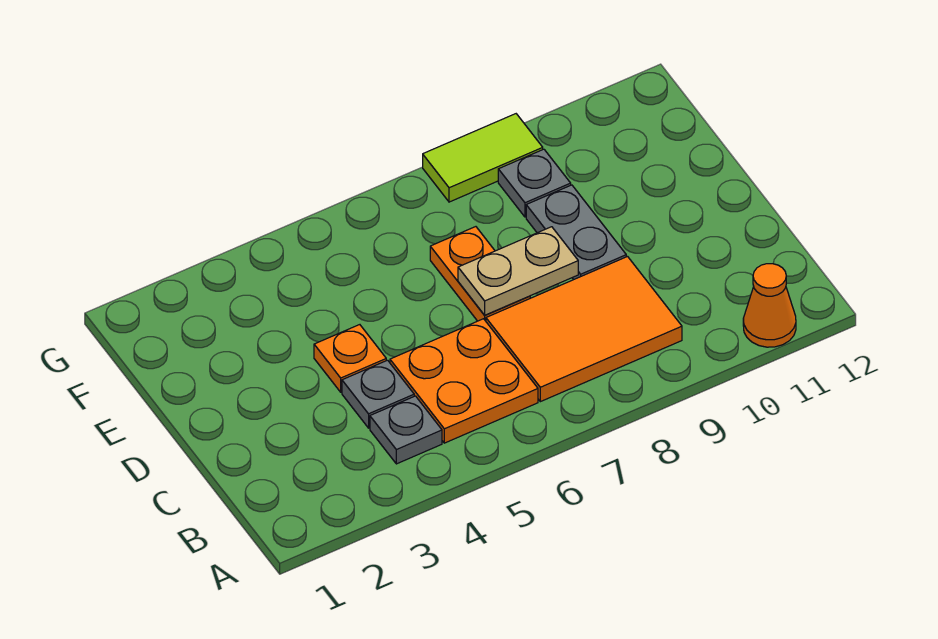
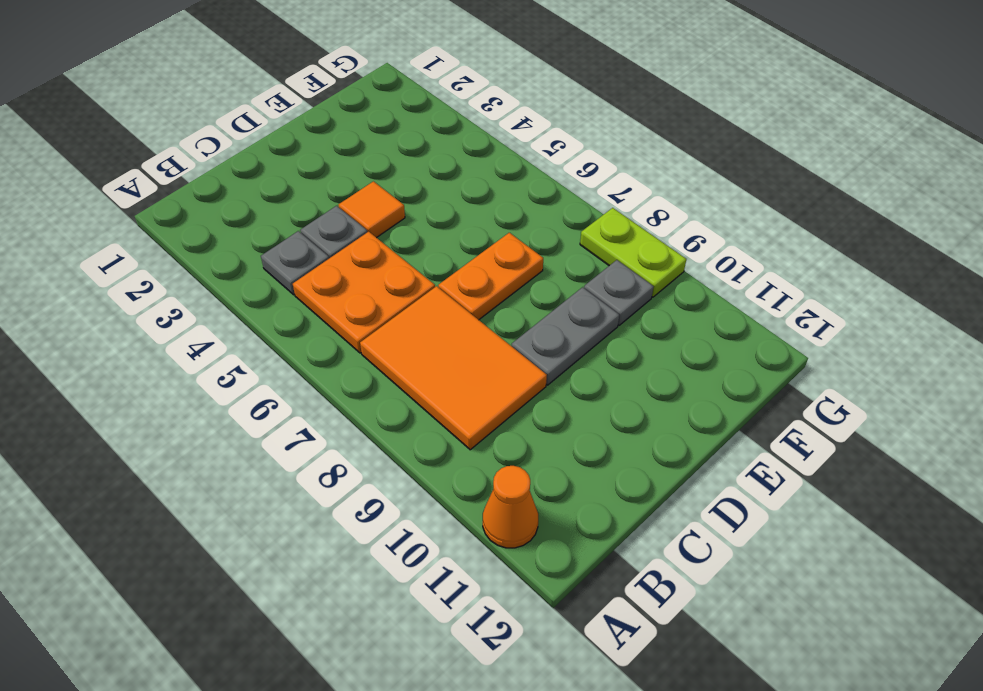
orange plate D4 level 1 -> orange tile D4 level 1
tan plate D7:D8 level 2 -> none
lime tile G8:G9 level 1 -> lime plate G8:G9 level 1

